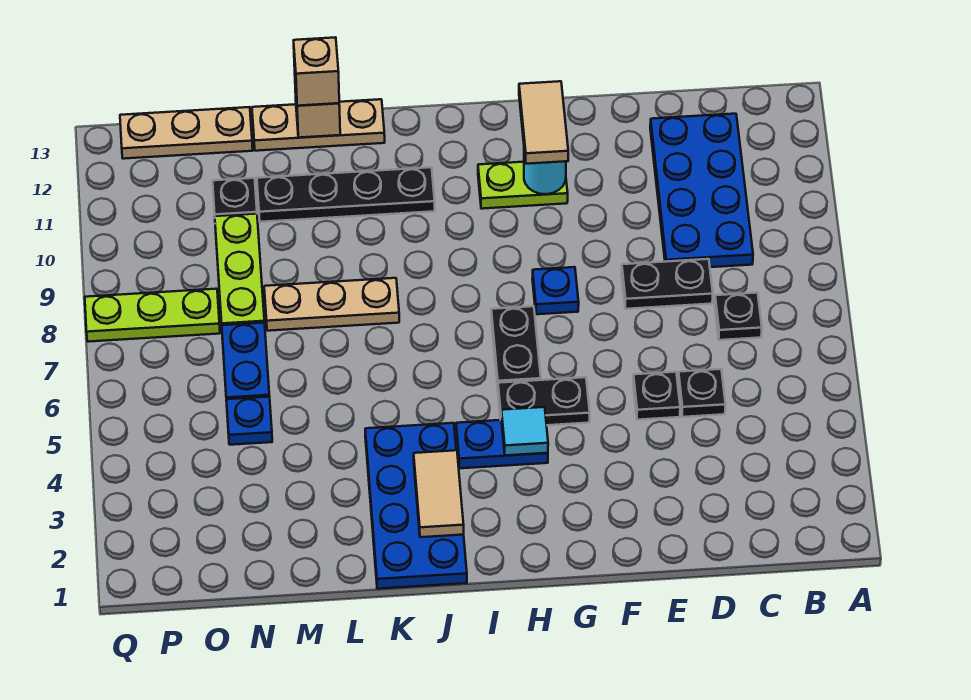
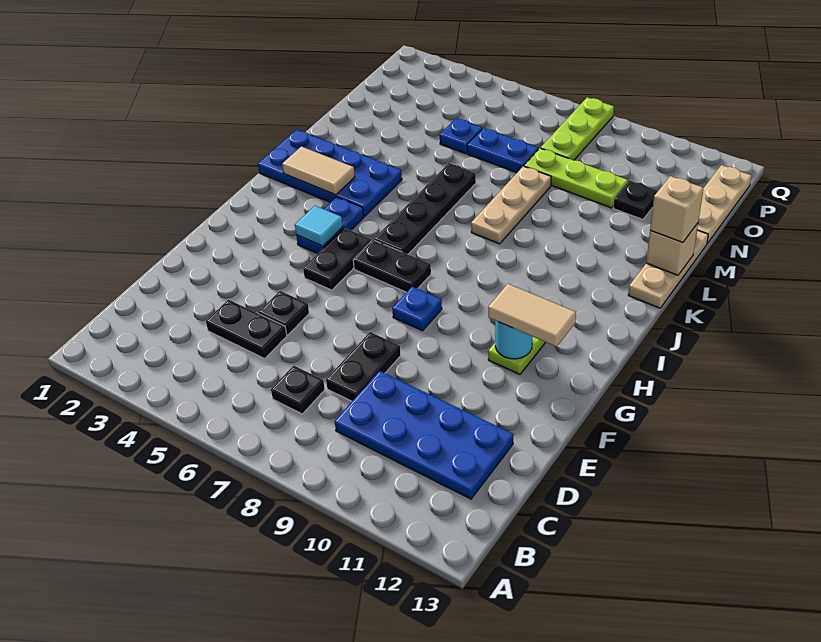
black plate D5 level 1 -> black plate D4:D5 level 1
black plate J11:M11 level 1 -> black plate I6:L6 level 1

